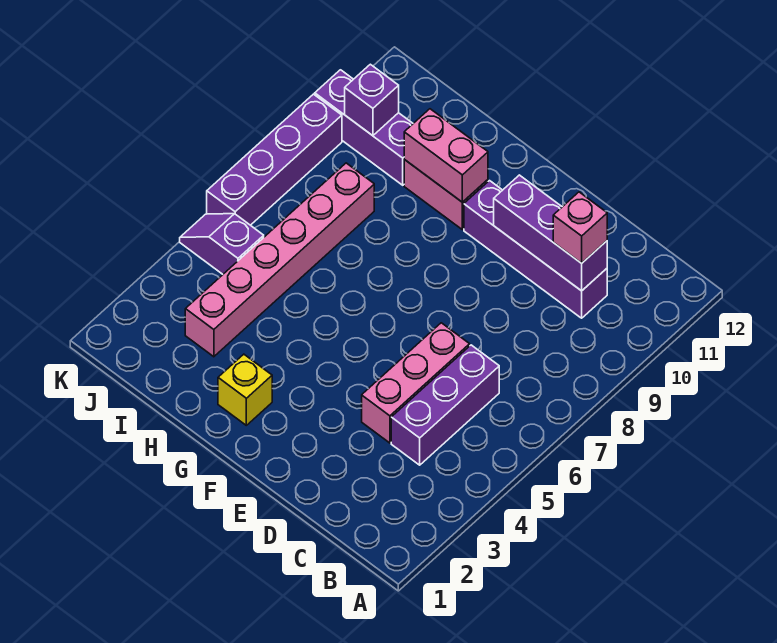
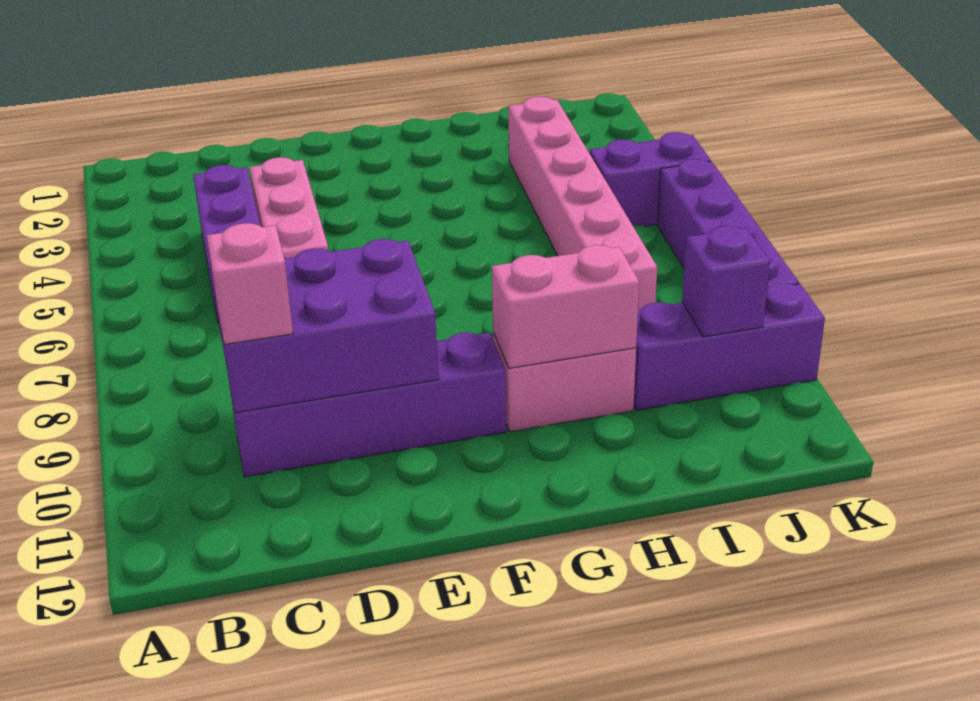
purple brick C10:E10 level 2 -> purple brick C9:E10 level 2
yellow brick G2 level 1 -> none
purple slope J5:K5 level 1 top J -> purple brick J5:K5 level 1

